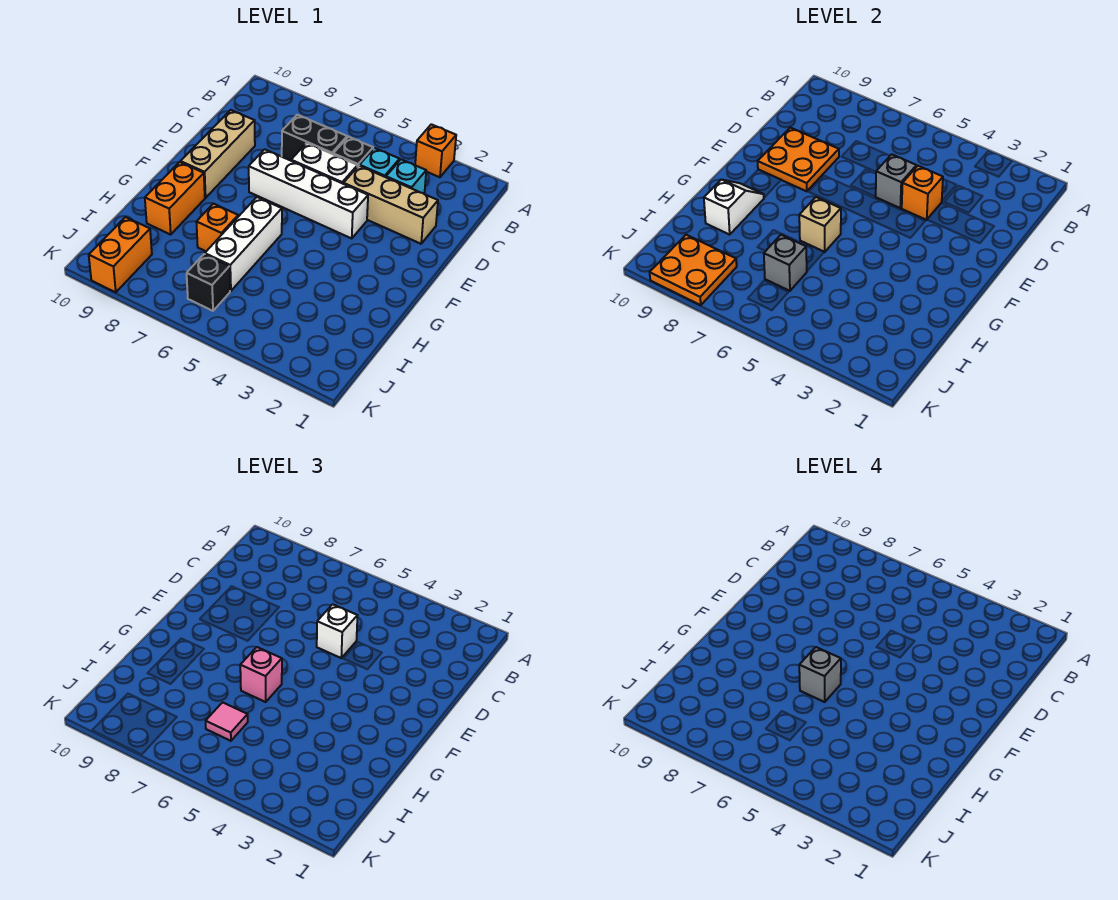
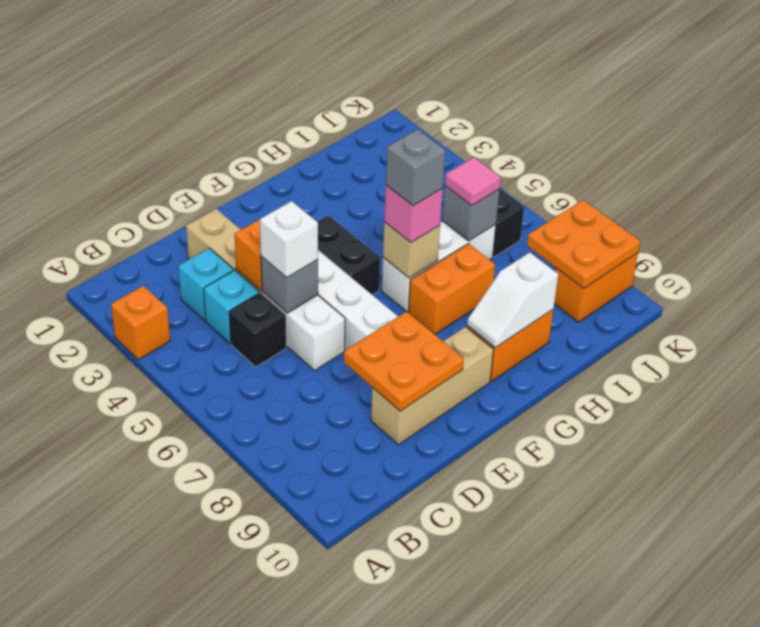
black brick C6:C7 level 1 -> black brick F4:F5 level 1
orange brick H7 level 1 -> orange brick G7:H7 level 1

